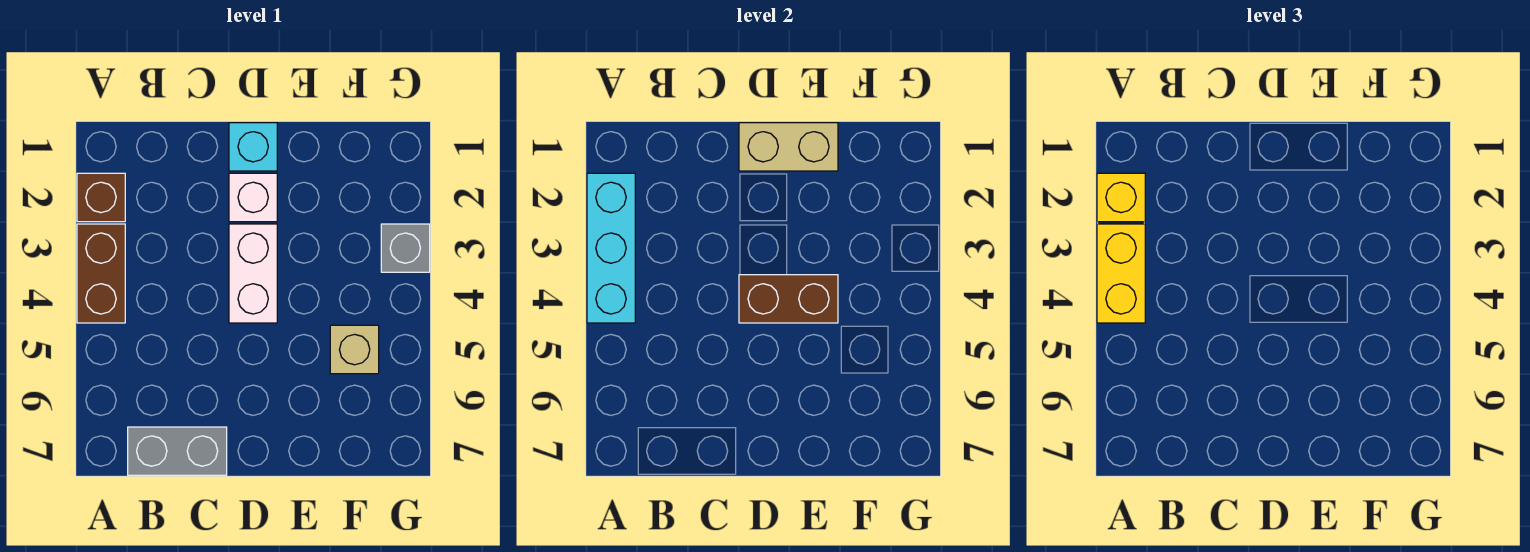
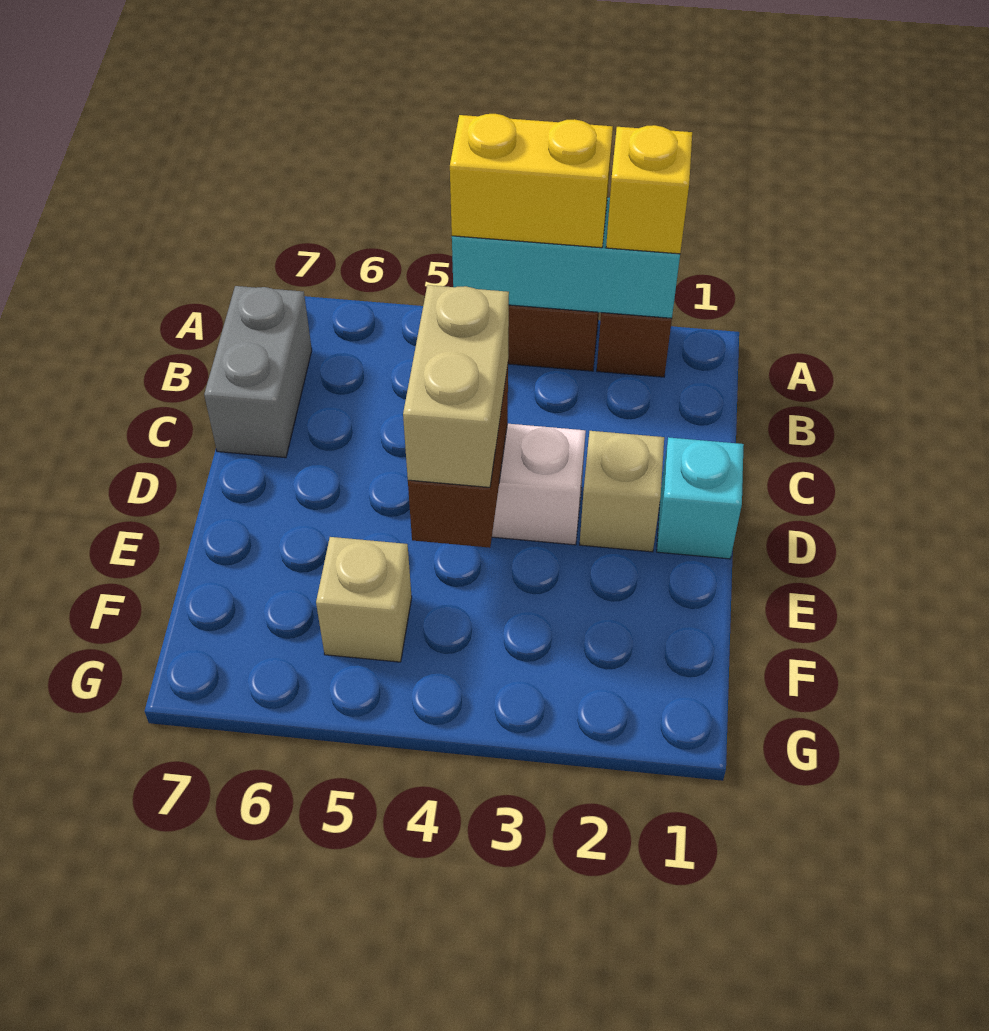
tan brick D1:E1 level 2 -> tan brick D4:E4 level 3
white brick D2 level 1 -> tan brick D2 level 1
grey brick G3 level 1 -> none

